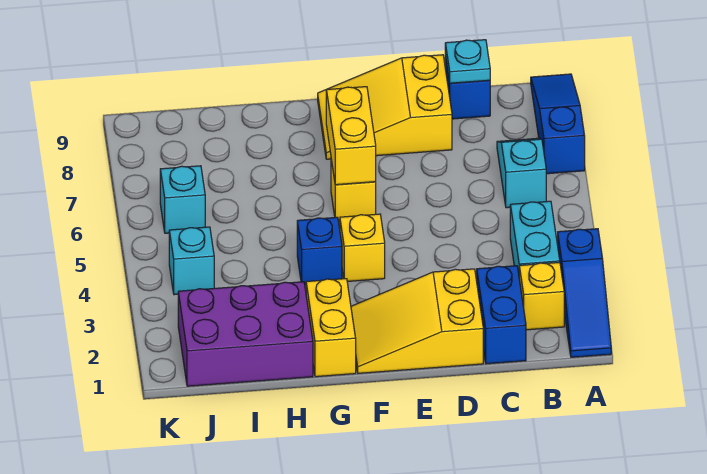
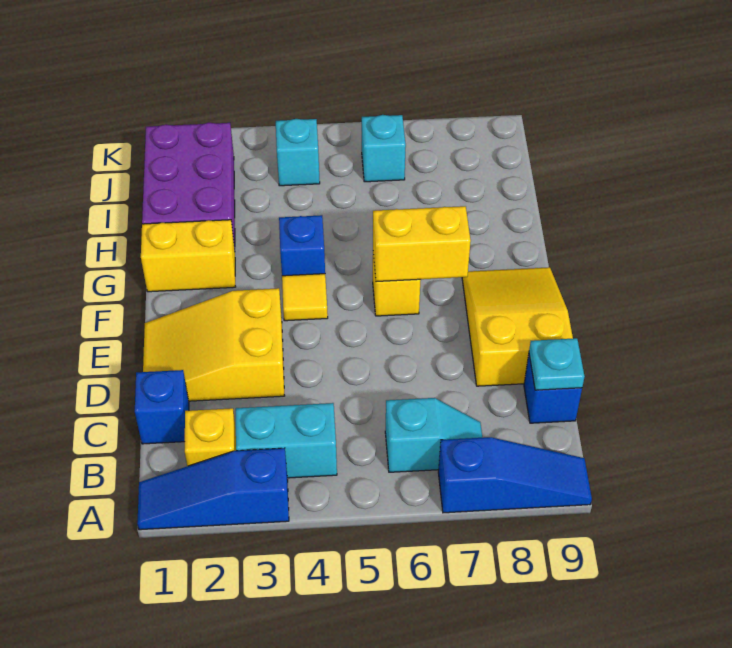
blue brick C1:C2 level 1 -> blue brick C1 level 1
yellow slope D1:F2 level 1 top D -> yellow slope D1:E3 level 1 top 3
yellow brick F4 level 1 -> yellow tile F4 level 1

